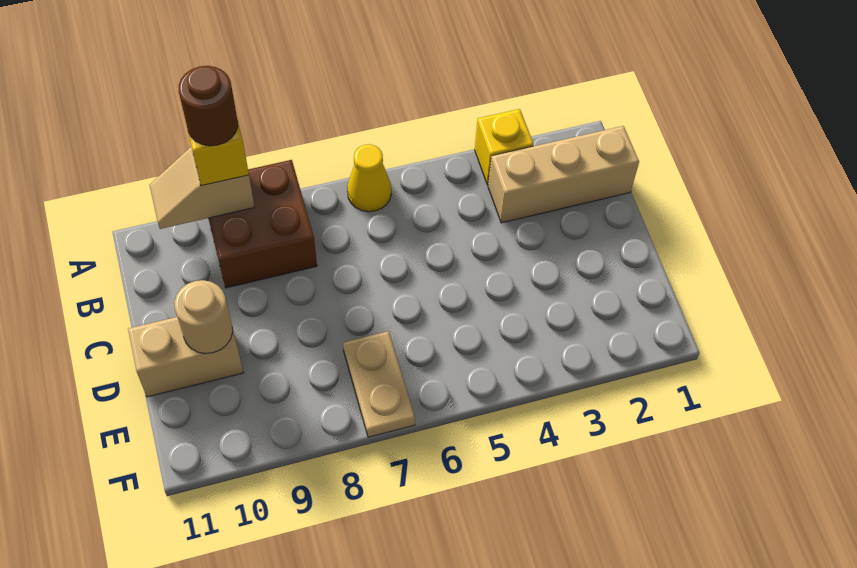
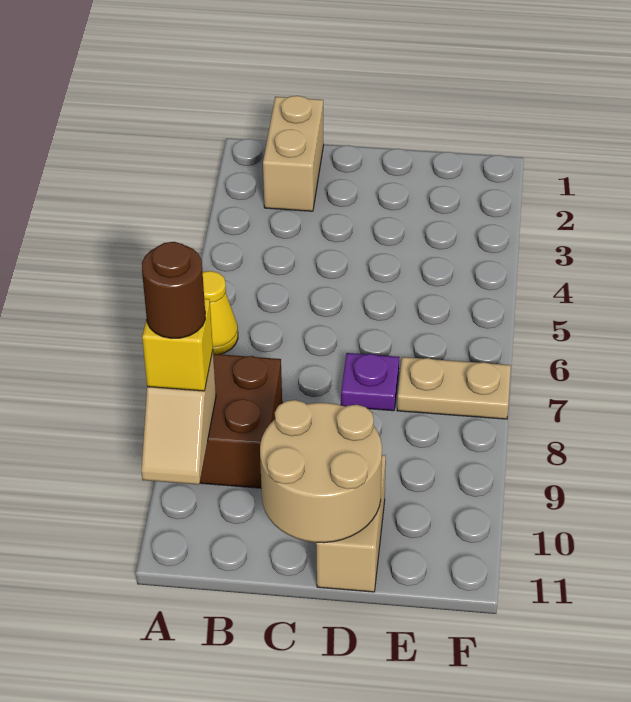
yellow brick A3 level 1 -> none
tan brick B1:B3 level 1 -> tan brick B1:B2 level 1
none -> purple plate D7 level 1
tan round brick D10 level 2 -> tan round brick C10:D11 level 2

